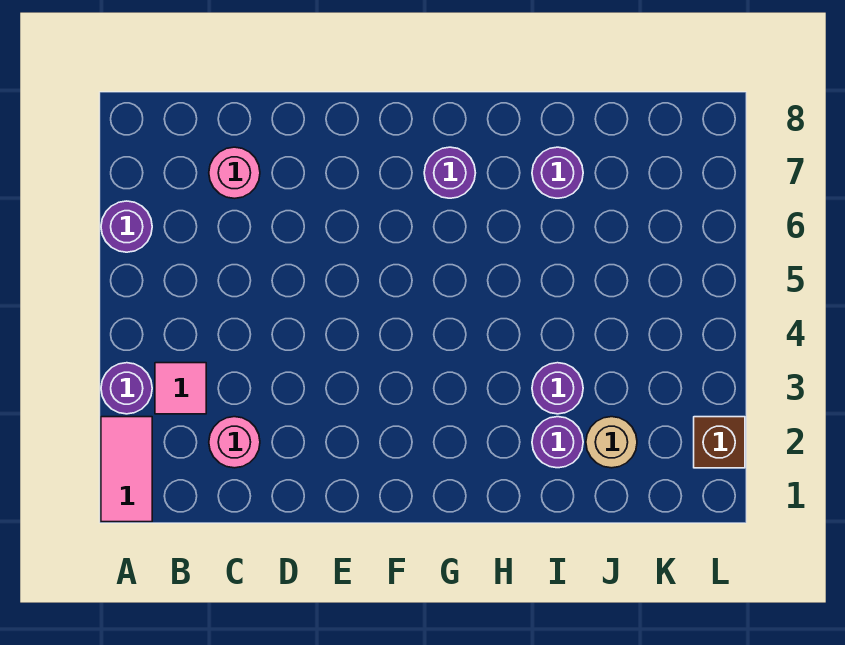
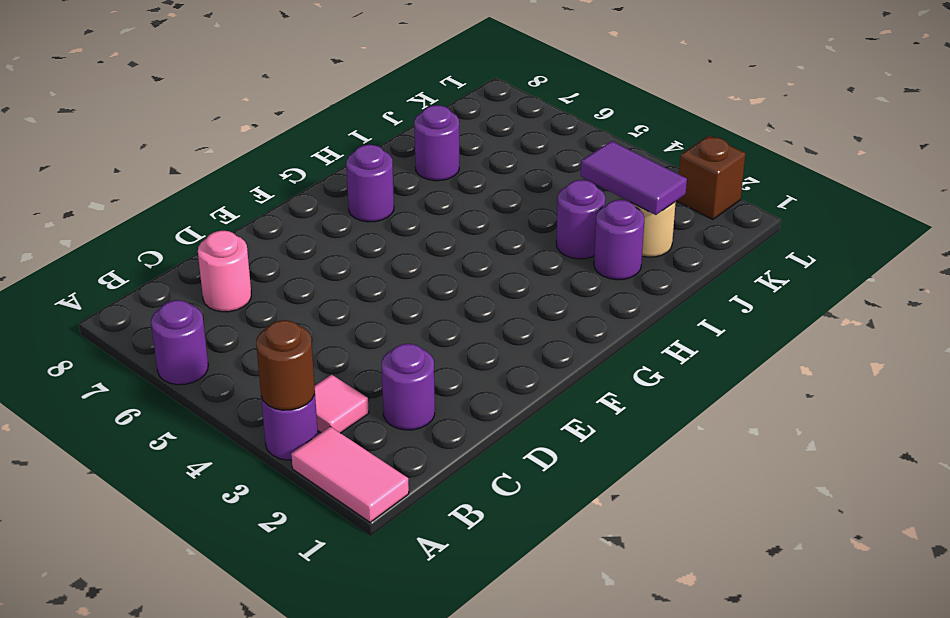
none -> brown round brick A3 level 2
pink round brick C2 level 1 -> purple round brick C2 level 1
none -> purple tile J2:J3 level 2

